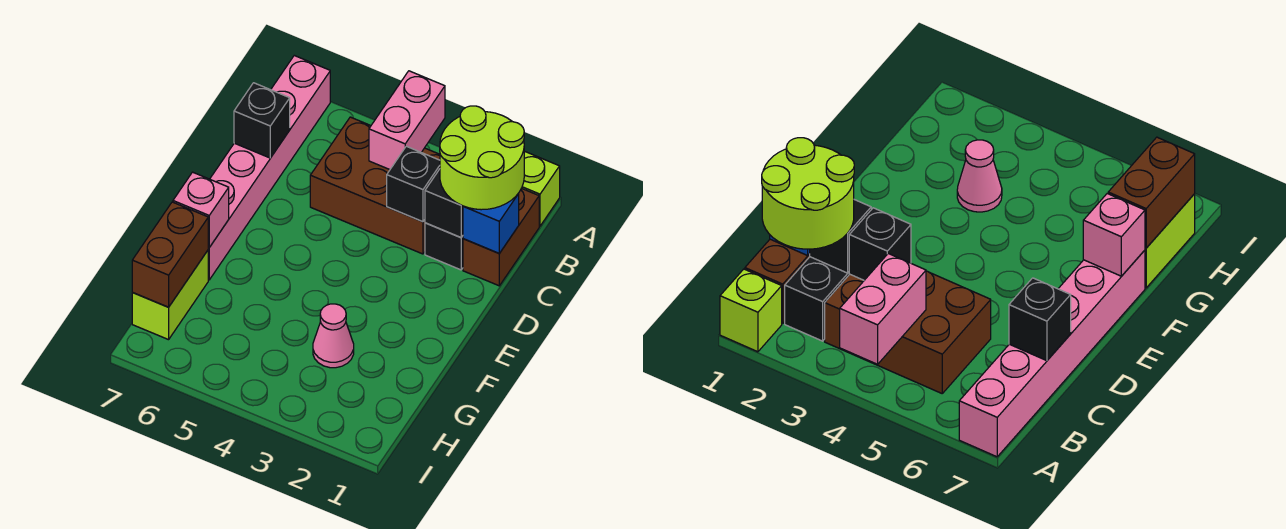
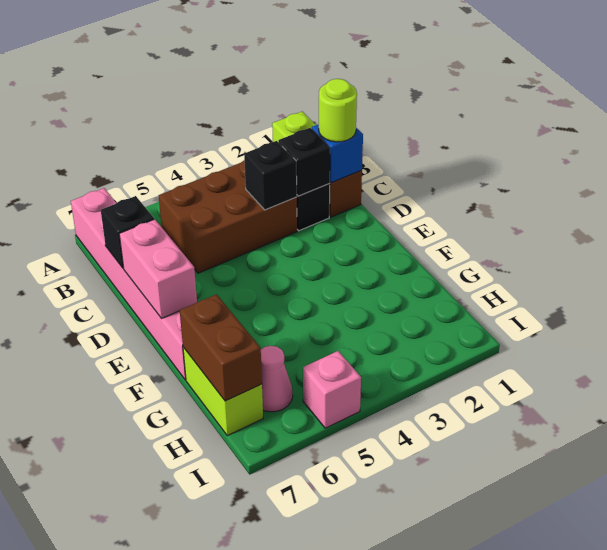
pink brick A4:B4 level 2 -> pink brick D7:E7 level 2
lime round brick B1:C2 level 3 -> lime round brick C1 level 3
pink brick F7 level 2 -> pink brick I5 level 1
pink cone G3 level 1 -> pink cone H6 level 1

